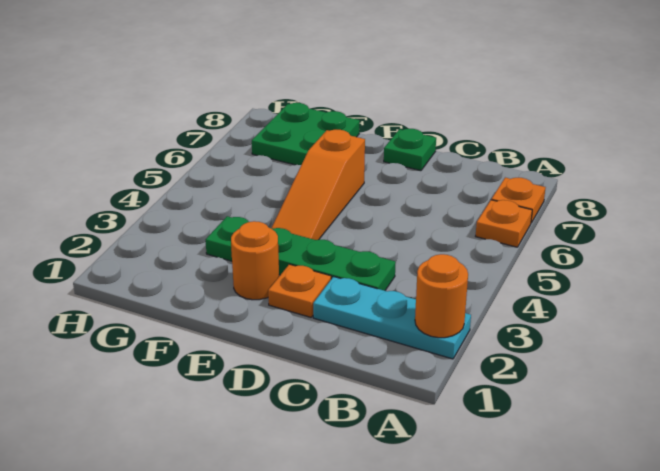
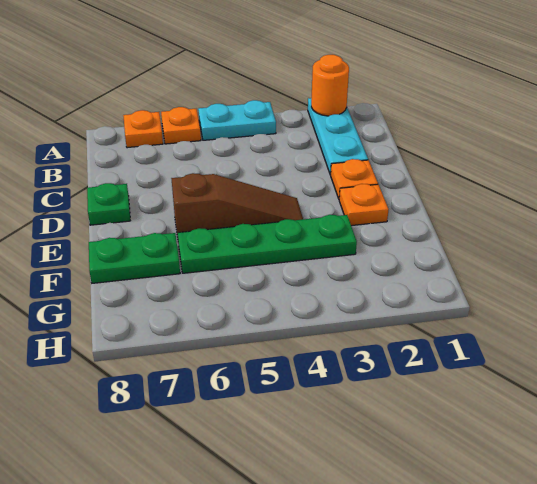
none -> cyan plate A4:A5 level 1
green plate C3:F3 level 1 -> green plate F3:F6 level 1
orange round brick E2 level 1 -> orange plate E2 level 1
orange slope E4:E6 level 1 top 6 -> brown slope E4:E6 level 1 top 6
green plate F7:G8 level 1 -> green plate F7:F8 level 1

